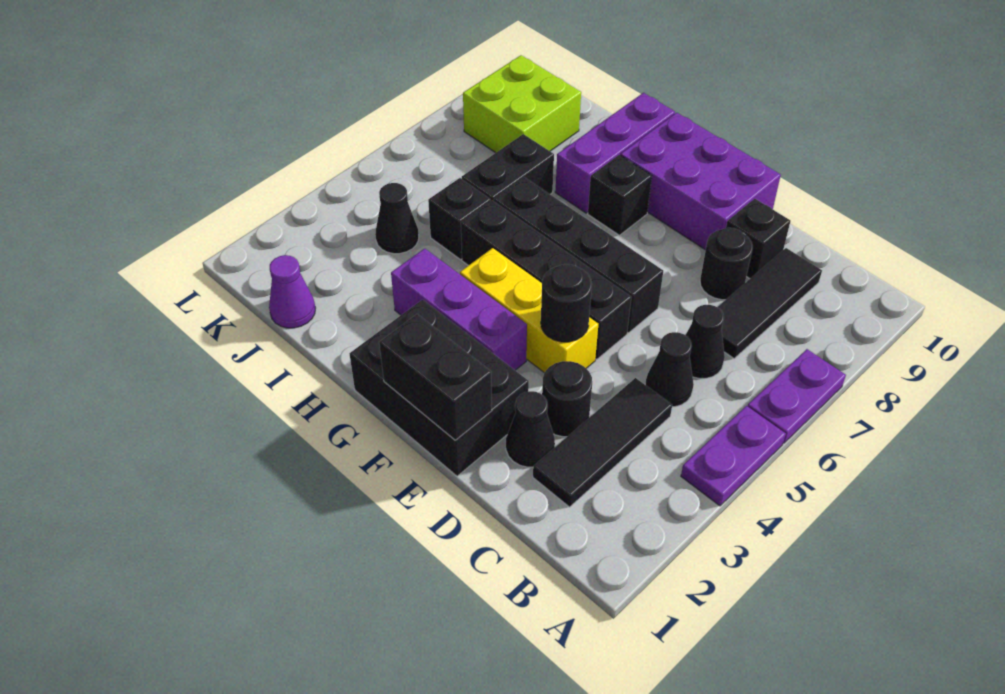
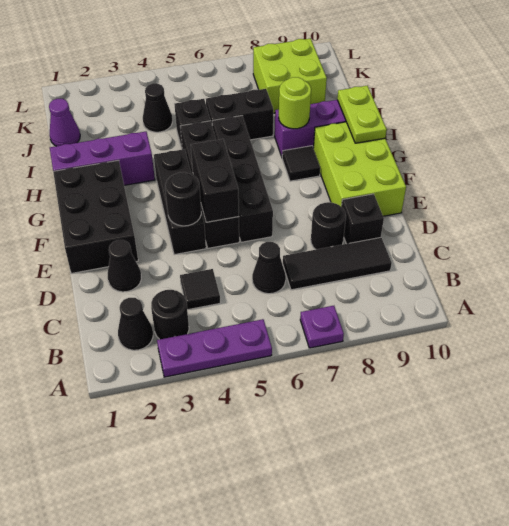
purple plate A4:A5 level 1 -> purple plate A3:A5 level 1
purple plate A6:A7 level 1 -> purple plate A7 level 1
black tile C2:C4 level 1 -> black tile C4 level 1
black cone C5 level 1 -> black cone B2 level 1
black round brick D3 level 1 -> black round brick B3 level 1
black brick E1:F1 level 2 -> black brick E5:F5 level 2
yellow brick E4:G4 level 1 -> black brick E4:G4 level 1
purple brick E9:G10 level 1 -> lime brick E9:G10 level 1
purple brick F3:H3 level 1 -> purple brick H1:H3 level 1
black brick G8 level 1 -> black tile G8 level 1
none -> lime plate G10:H10 level 2
none -> lime round brick H8 level 2

